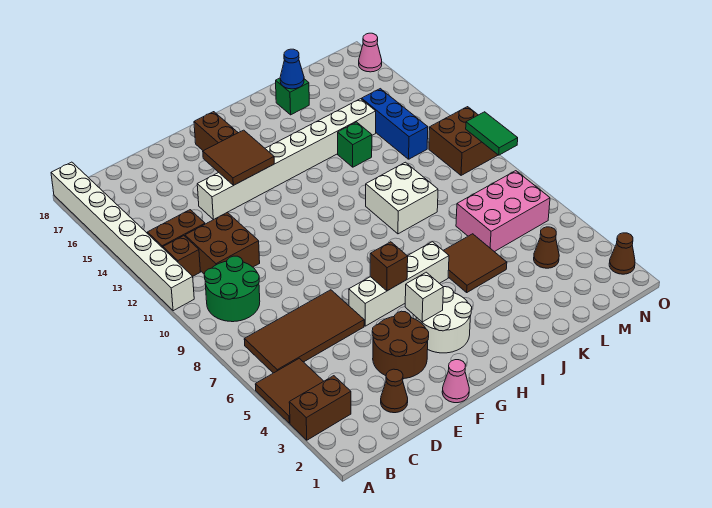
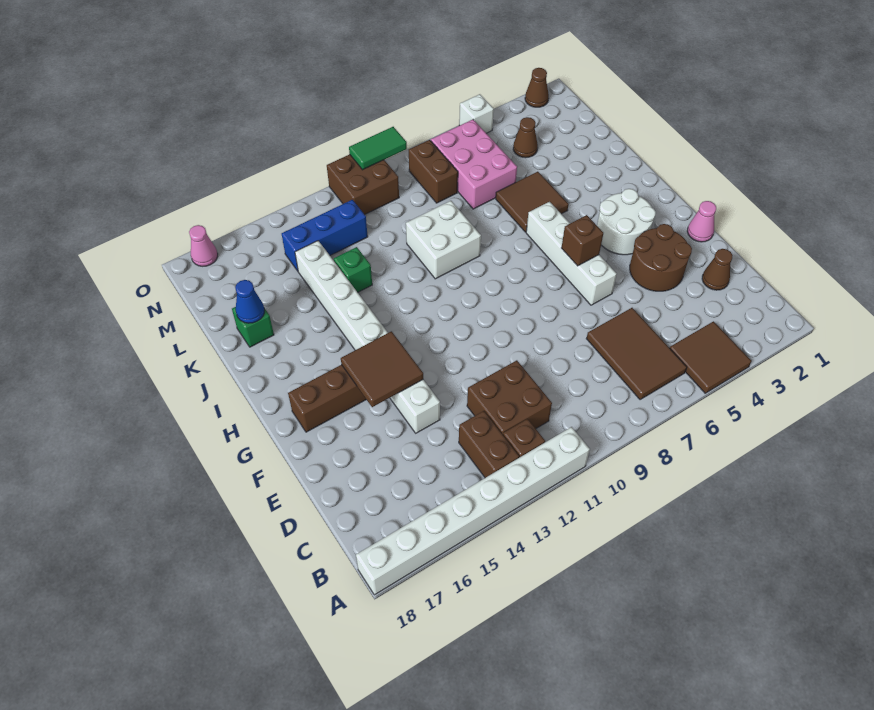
brown brick A3:B3 level 1 -> brown brick M8:N8 level 1
brown tile B6:E7 level 1 -> brown tile B6:D7 level 1
green round brick B9:C10 level 1 -> none
white brick G4 level 2 -> white brick O5 level 1

